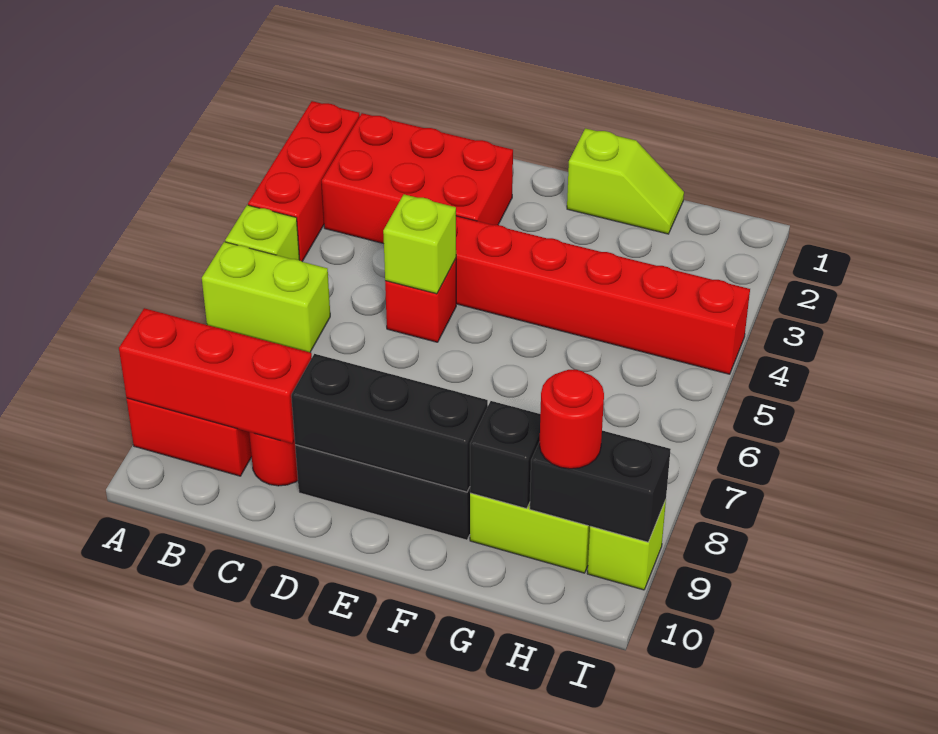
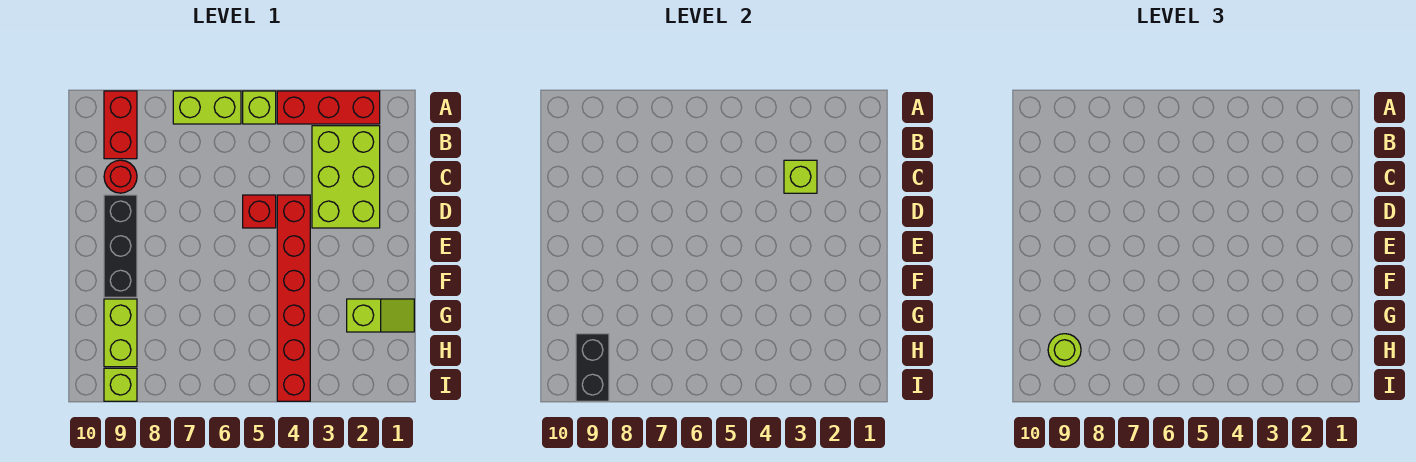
lime brick A6:B6 level 1 -> lime brick A6:A7 level 1
red brick A9:C9 level 2 -> none
red brick B2:D3 level 1 -> lime brick B2:D3 level 1
lime brick D5 level 2 -> lime brick C3 level 2
black brick D9:F9 level 2 -> none
lime slope F1:G1 level 1 top F -> lime slope G1:G2 level 1 top 2
black brick G9 level 2 -> none
red round brick H9 level 3 -> lime round brick H9 level 3

